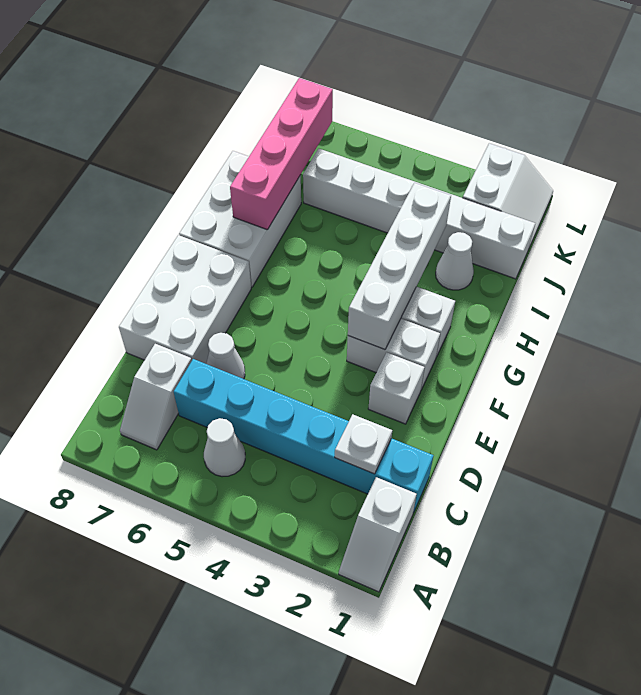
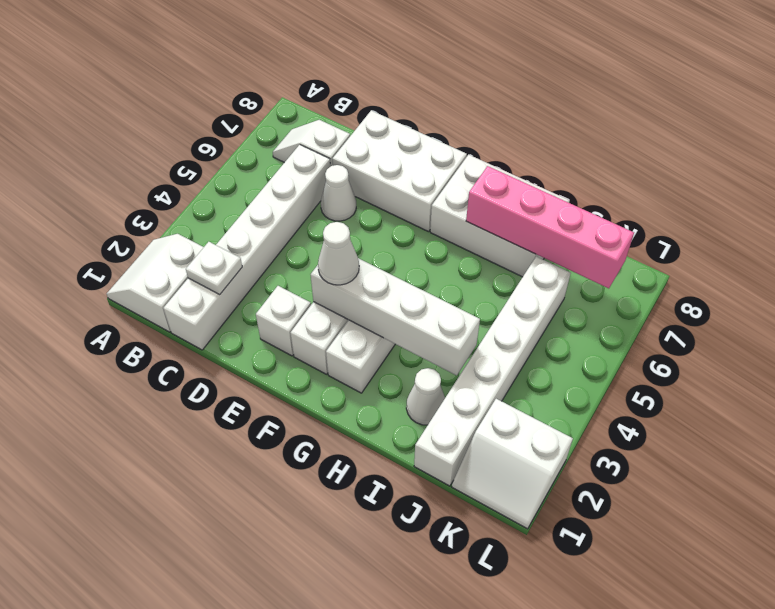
white slope A1:B1 level 1 top B -> white slope A1:B2 level 1 top B
white cone B5 level 1 -> white cone F3 level 3
cyan brick C1:C6 level 1 -> white brick C1:C6 level 1

